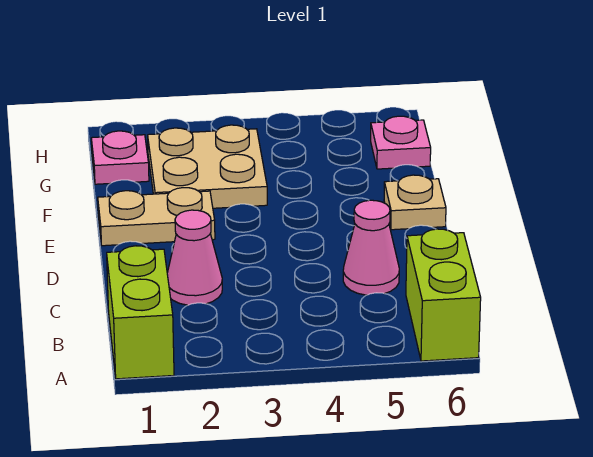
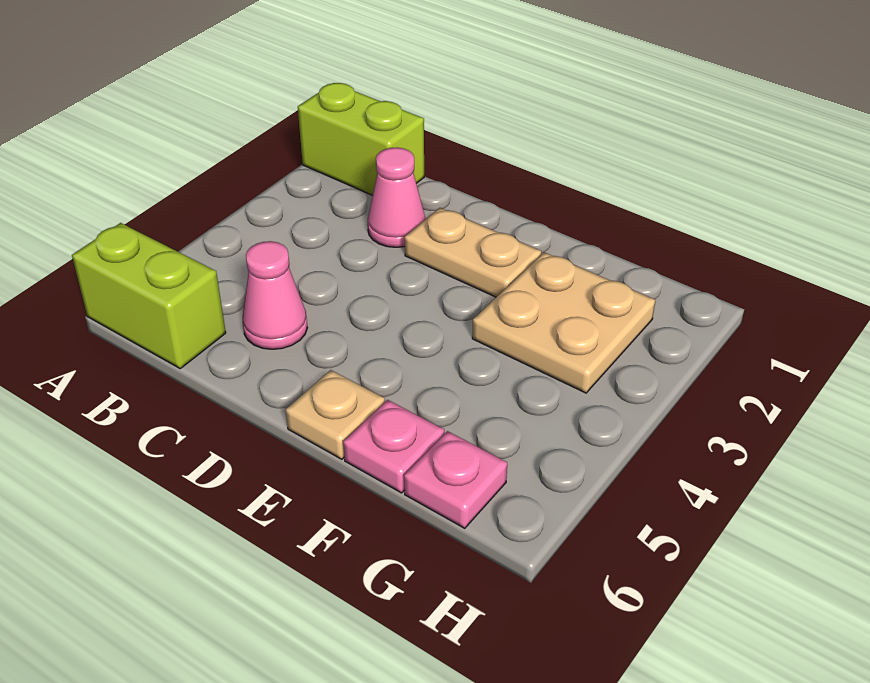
tan plate E1:E2 level 1 -> tan plate D2:E2 level 1
pink plate G1 level 1 -> pink plate F6 level 1

